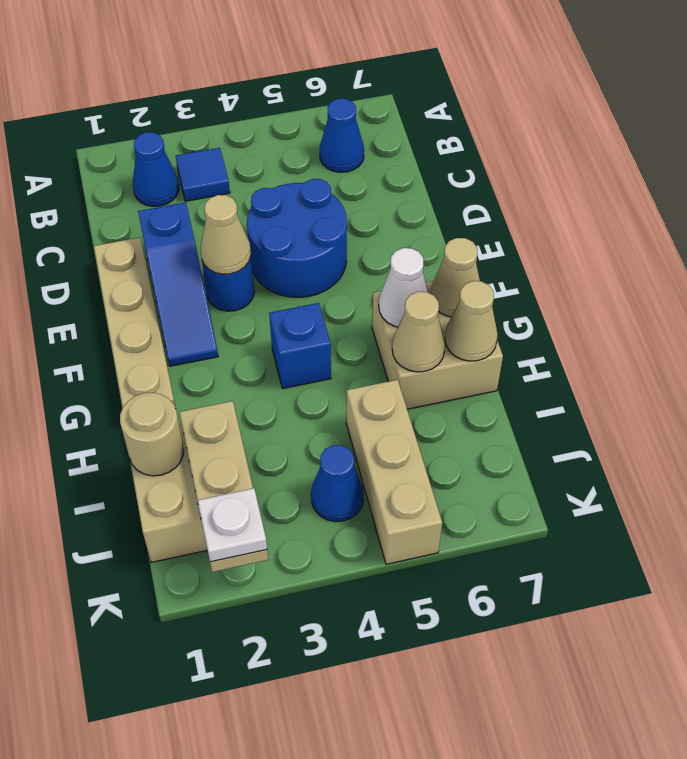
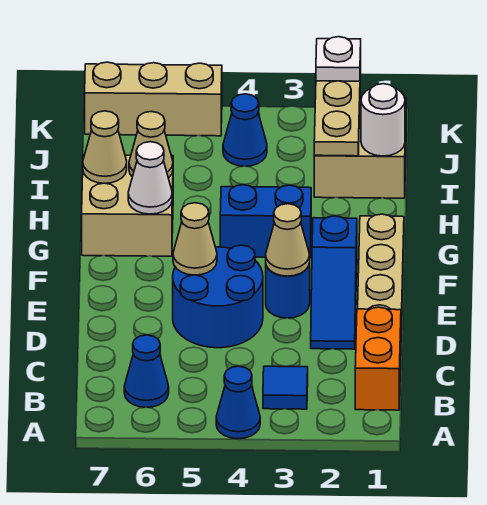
none -> orange brick B1:C1 level 1
blue cone B2 level 1 -> blue cone A4 level 1
blue slope D2:F2 level 1 top D -> blue slope D2:F2 level 1 top F
blue brick G4 level 1 -> blue brick G3:G4 level 1
tan cone G7 level 2 -> tan cone E5 level 2
tan round brick I1 level 2 -> white round brick I1 level 2
tan brick I5:K5 level 1 -> tan brick K5:K7 level 1

